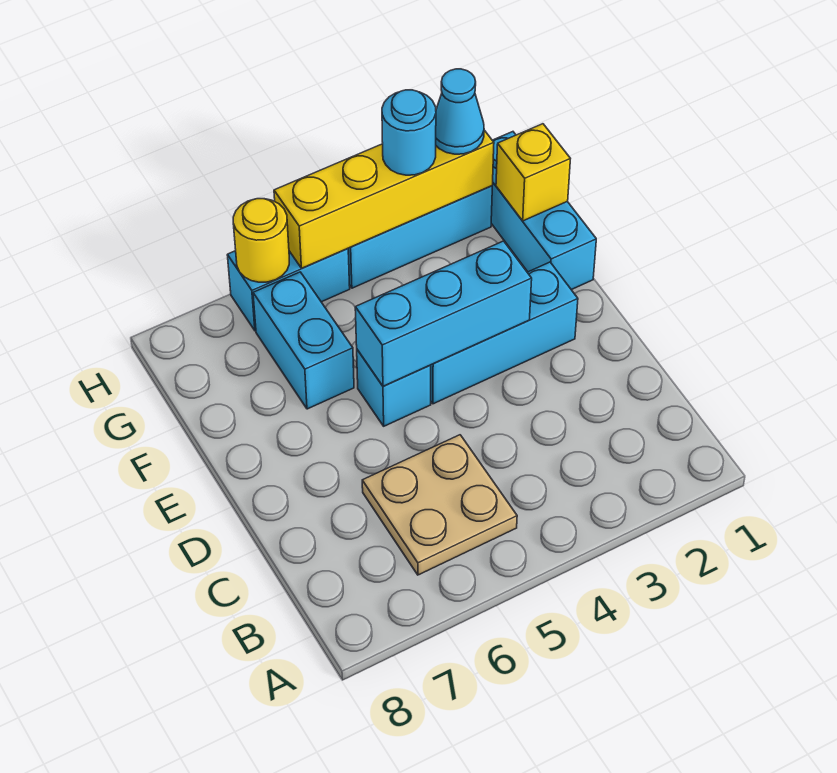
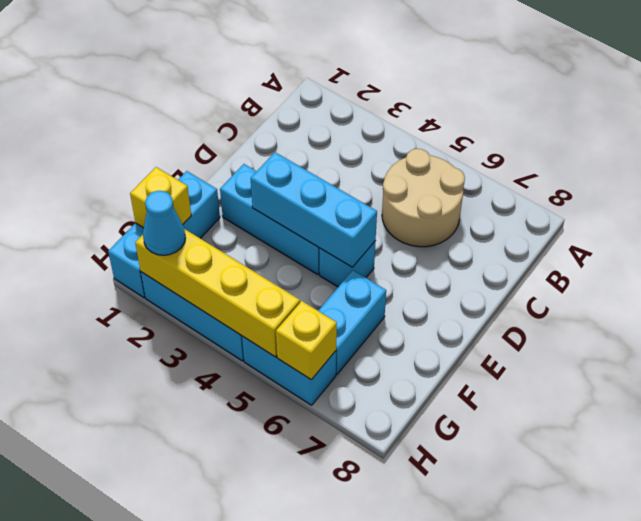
tan plate B5:C6 level 1 -> tan round brick B5:C6 level 1
cyan round brick H3 level 3 -> none
yellow round brick H6 level 2 -> yellow brick H6 level 2

